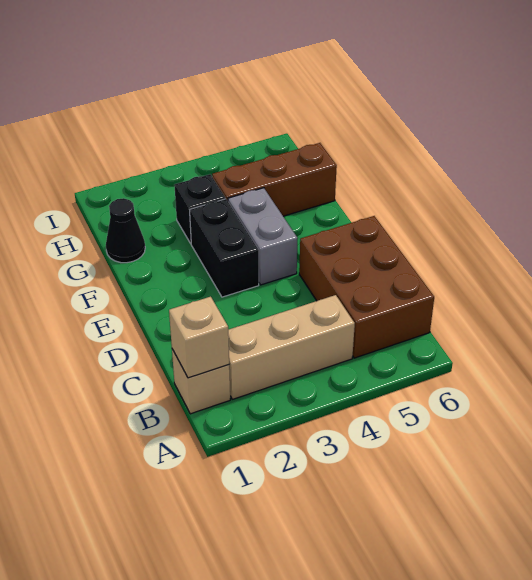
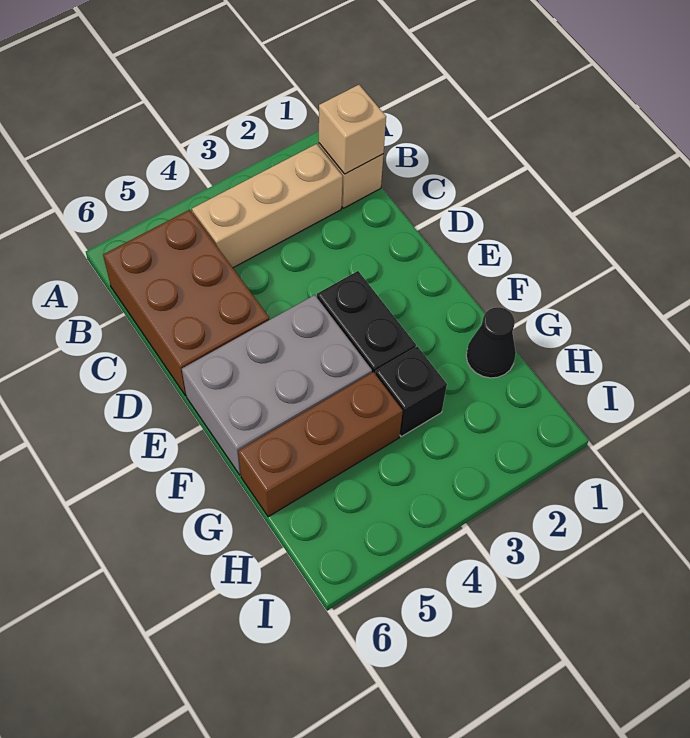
grey brick E4:F4 level 1 -> grey brick E4:F6 level 1

